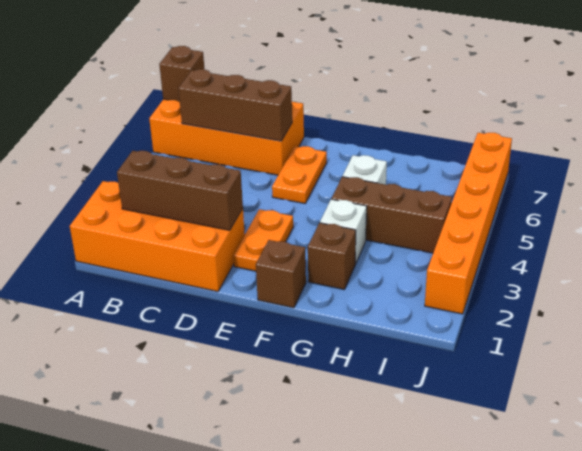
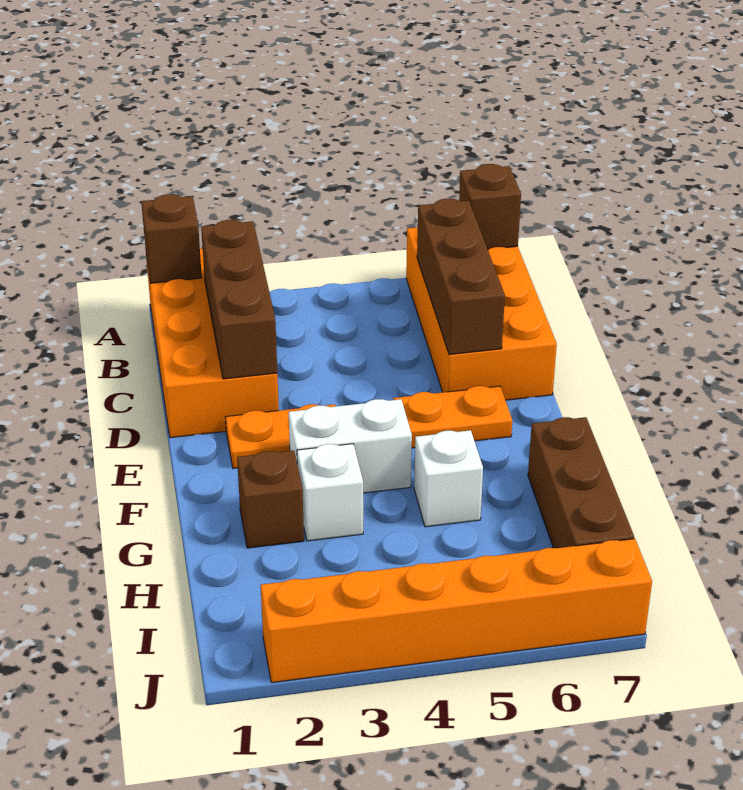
brown brick F1 level 1 -> brown brick A1 level 2
none -> white brick F3:F4 level 1
brown brick G4:I4 level 1 -> brown brick G7:I7 level 1

